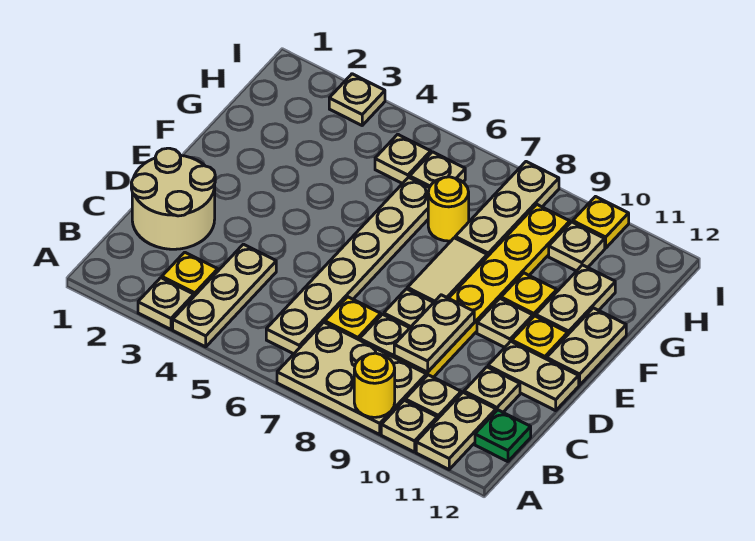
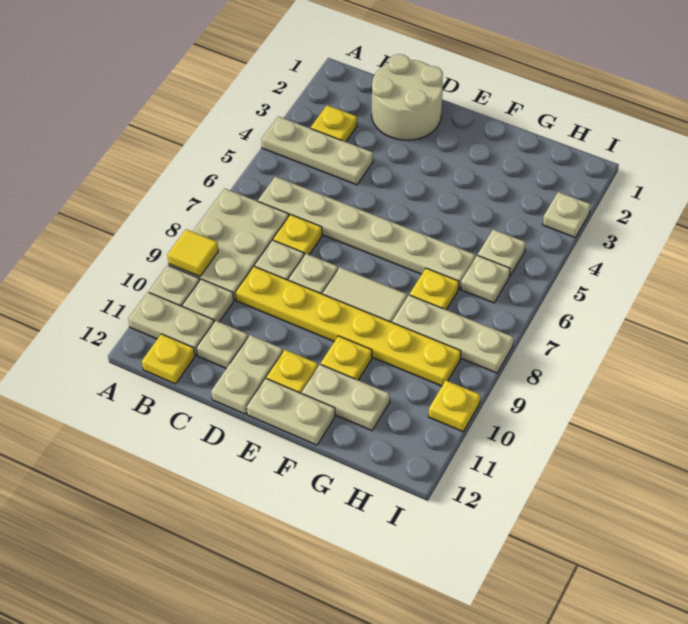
tan plate A3 level 1 -> none
yellow round brick A9 level 2 -> yellow tile A9 level 2
green plate B12 level 1 -> yellow plate B12 level 1
tan plate C9:D9 level 2 -> none
tan plate E10 level 1 -> none
yellow round brick G7 level 1 -> yellow plate G7 level 1
tan plate H10 level 1 -> none

